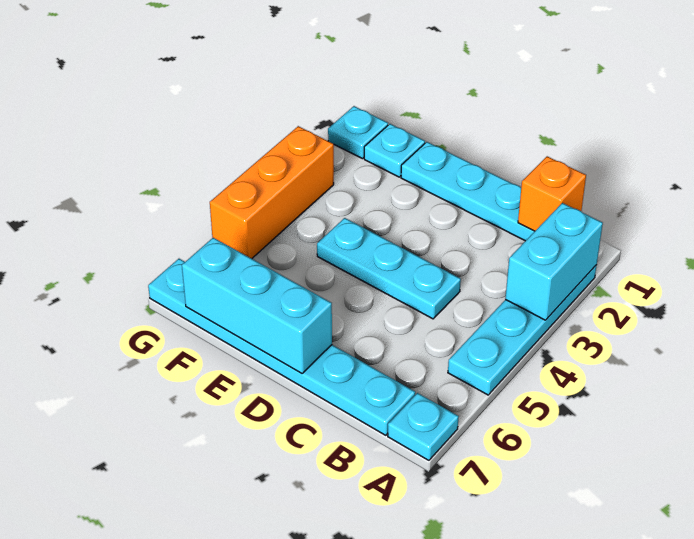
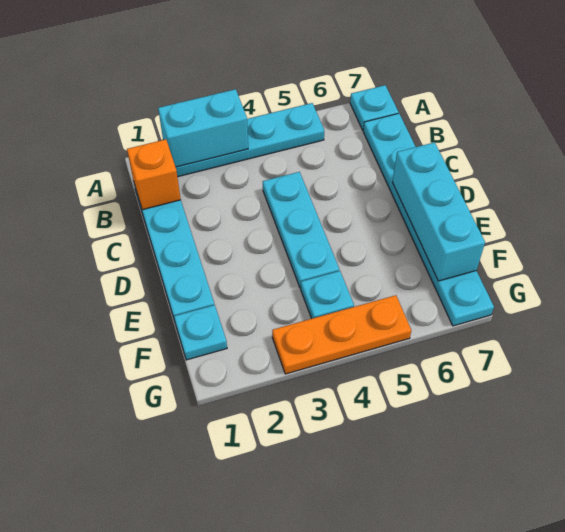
cyan plate G1 level 1 -> cyan plate F4 level 1
orange brick G3:G5 level 1 -> orange plate G3:G5 level 1

